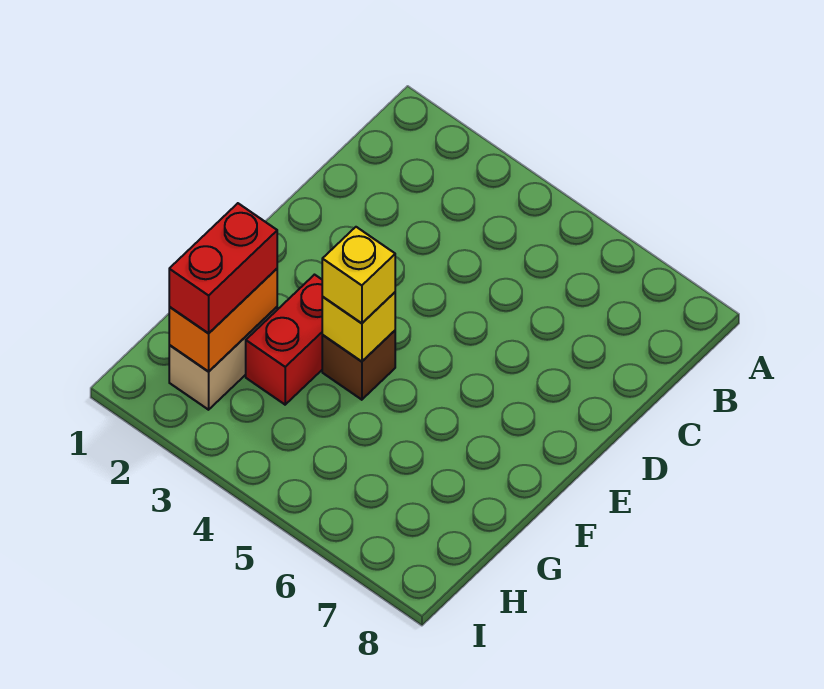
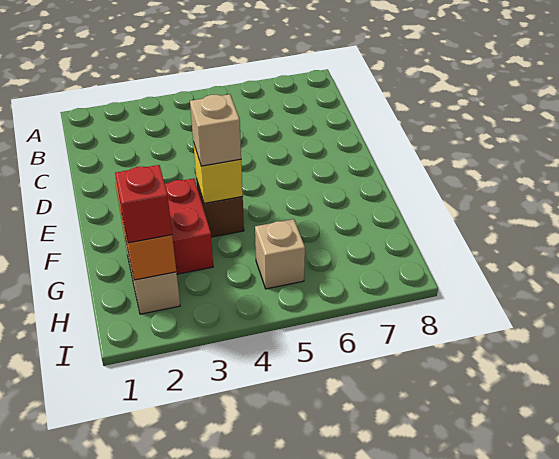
yellow brick F4 level 3 -> tan brick F4 level 3
red brick G2:H2 level 3 -> red brick H2 level 3
none -> tan brick H5 level 1

